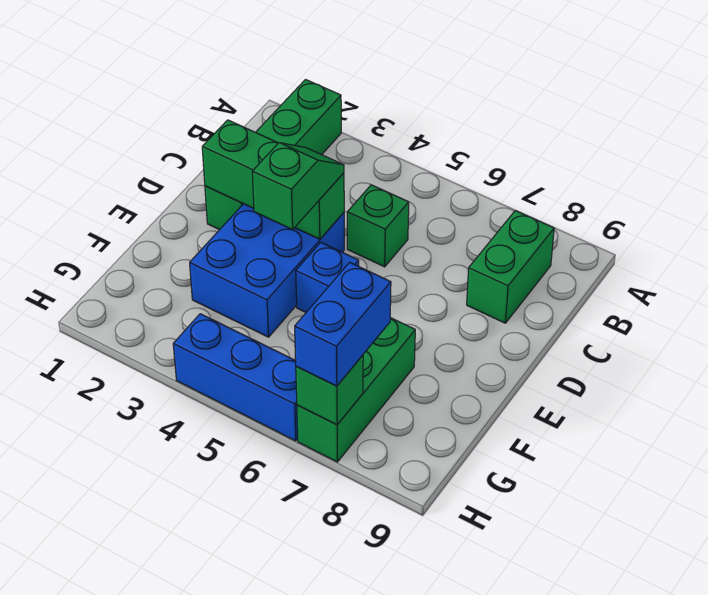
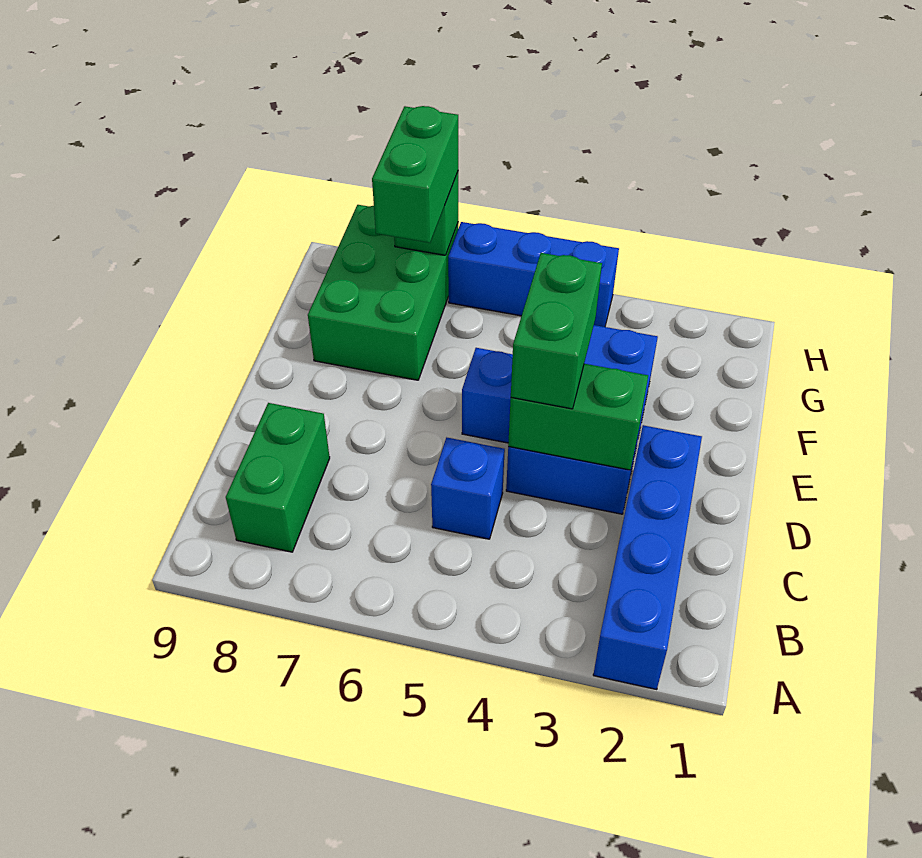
green brick A2:D2 level 1 -> blue brick A2:D2 level 1
green brick C5 level 1 -> blue brick C5 level 1
green brick D2:D4 level 2 -> green brick D3:D4 level 2
green slope D4:E4 level 3 top E -> green brick D4:E4 level 3
green brick F7:H7 level 1 -> green brick F7:H8 level 1
blue brick G7:H7 level 3 -> green brick G7:H7 level 3

